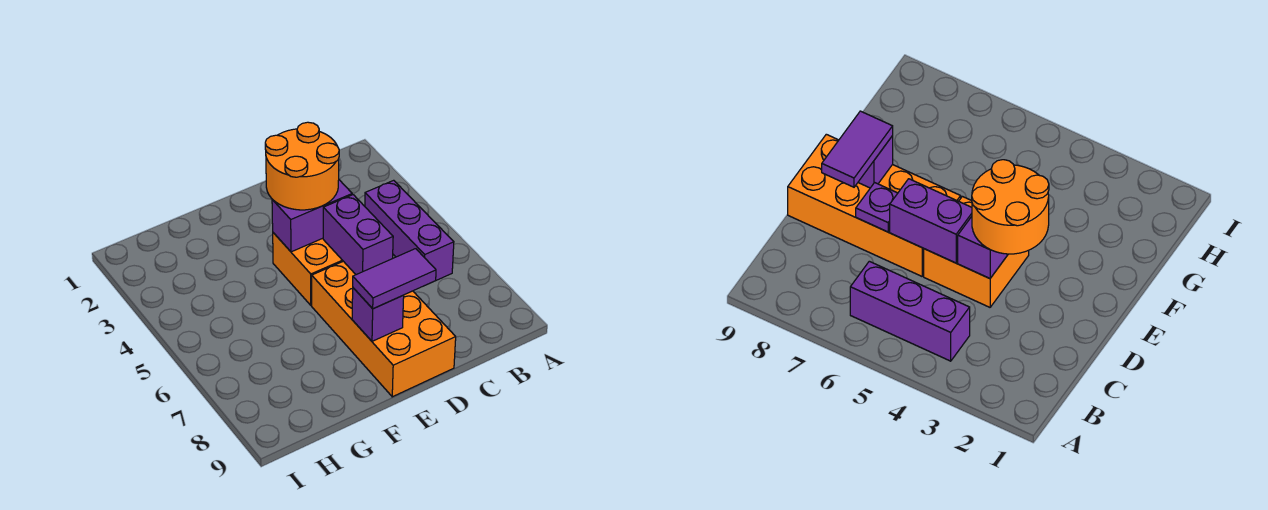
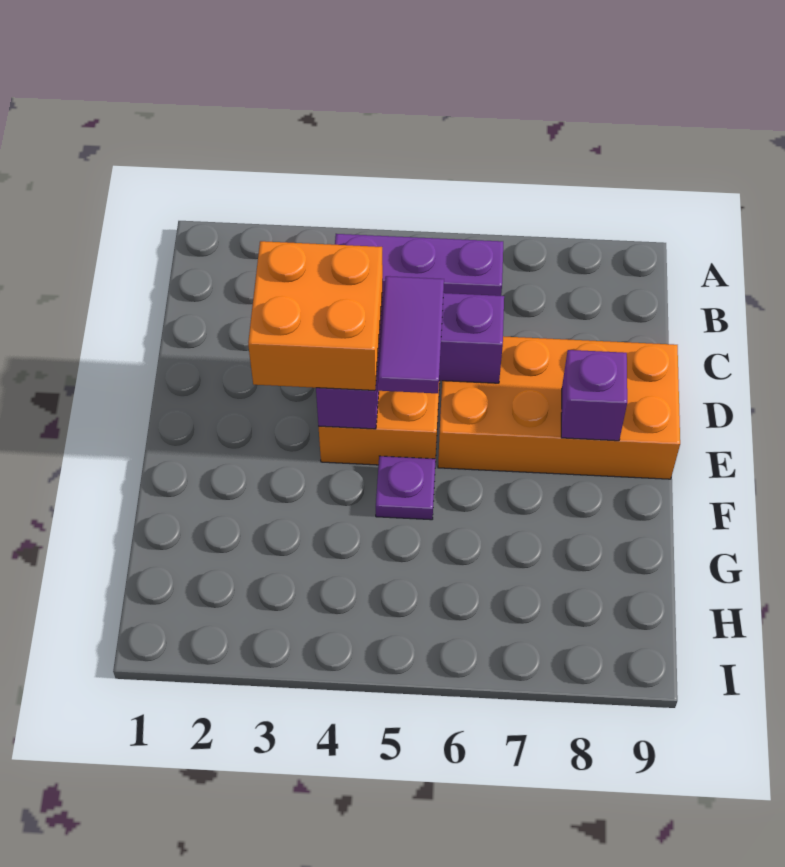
orange round brick D3:E4 level 3 -> orange brick D3:E4 level 3
purple plate D7 level 2 -> purple plate F5 level 1
purple tile D8:E8 level 3 -> purple tile D5:E5 level 3

